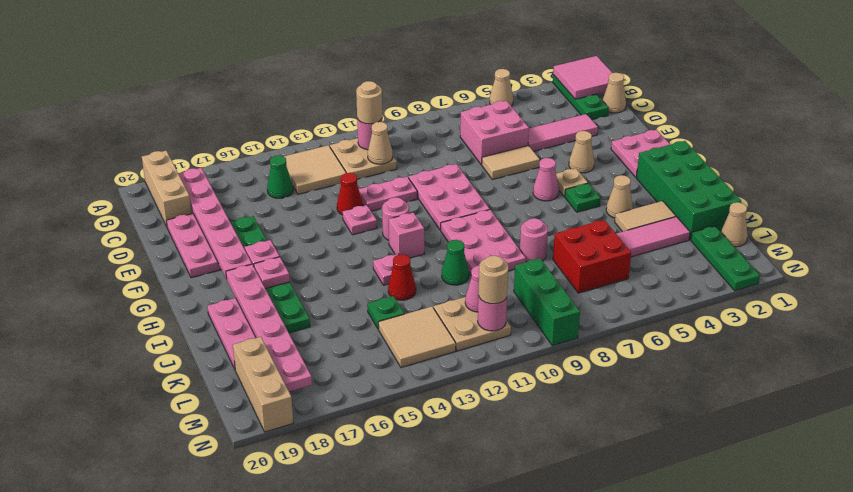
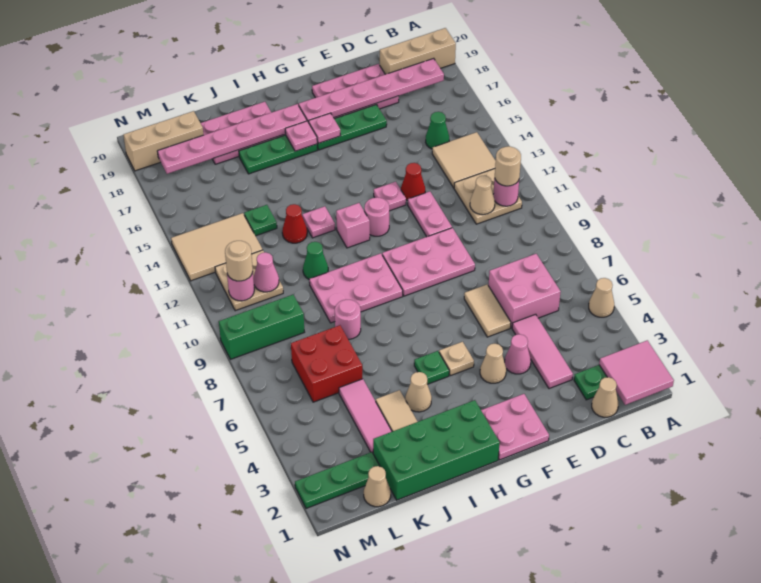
pink cone G6 level 1 -> pink cone E4 level 1
tan tile L13:M14 level 1 -> tan tile L13:N14 level 1

